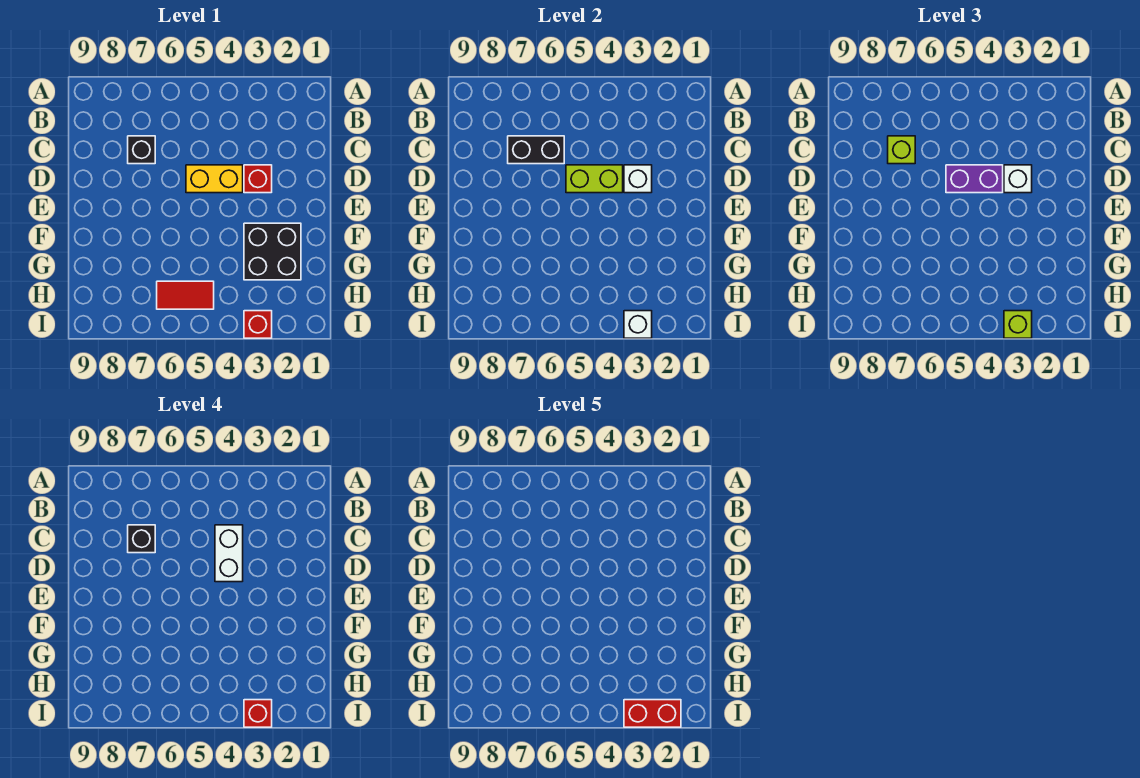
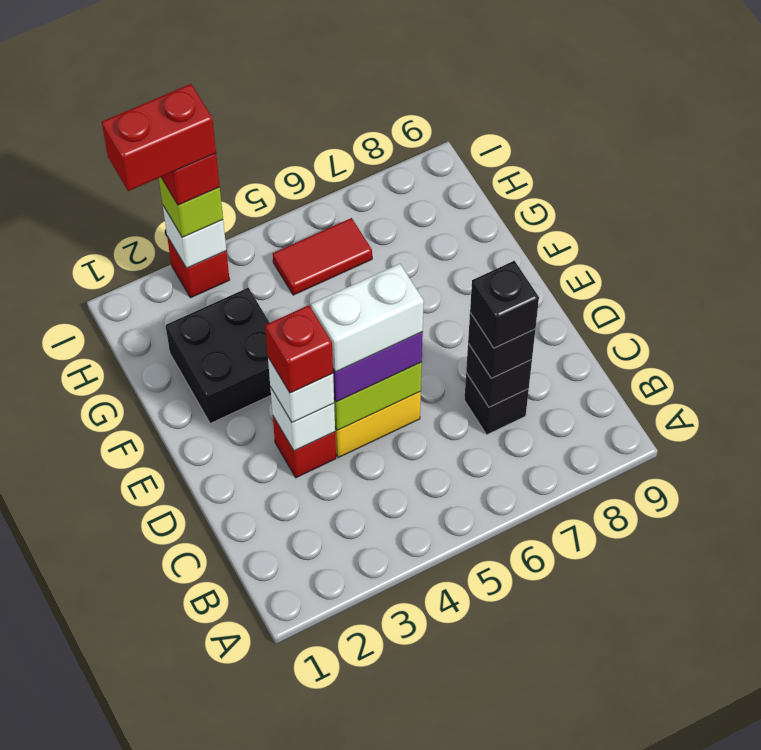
white brick C4:D4 level 4 -> white brick D4:D5 level 4
black brick C6:C7 level 2 -> black brick C7 level 2
lime brick C7 level 3 -> black brick C7 level 3
none -> red brick D3 level 4

